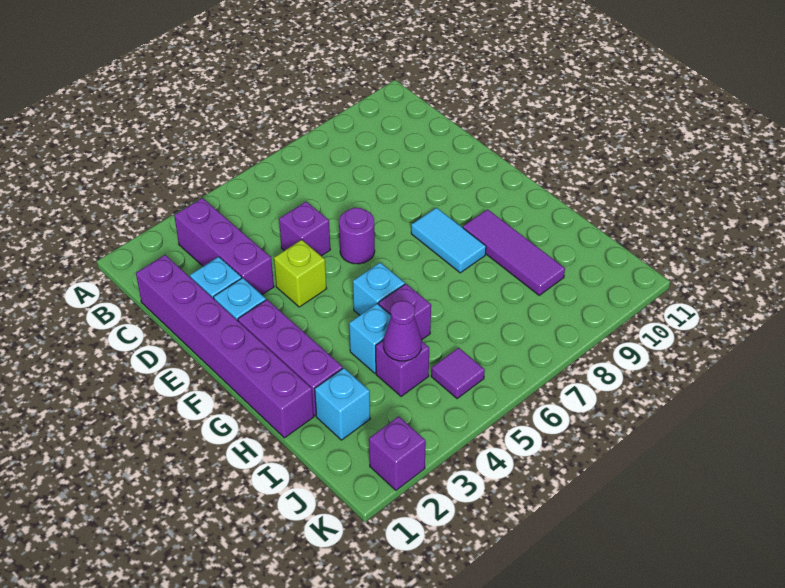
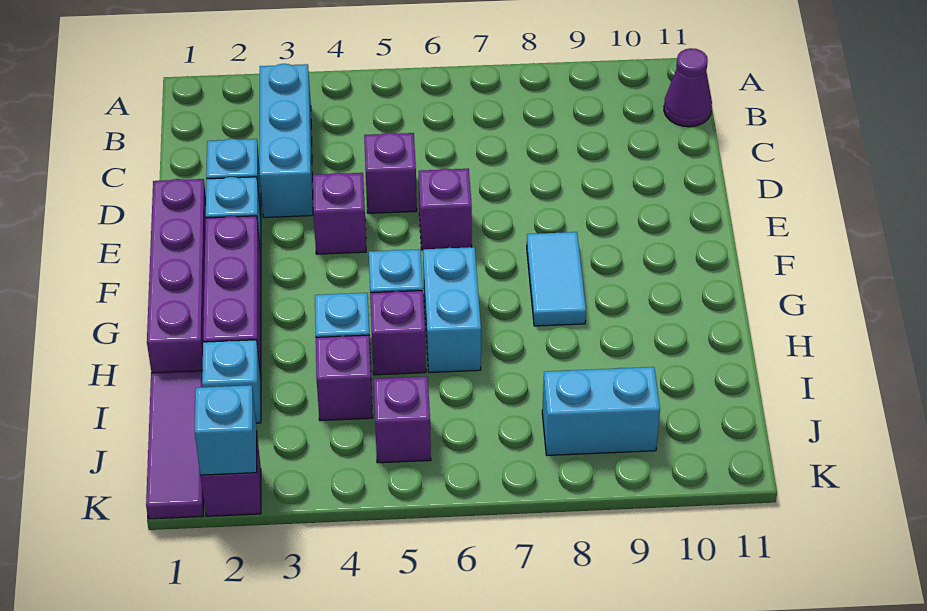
purple brick B3:D3 level 1 -> cyan brick B3:D3 level 1
purple brick C1:H1 level 1 -> purple brick E1:H1 level 1
lime brick E4 level 1 -> purple brick E4 level 1
purple round brick E6 level 1 -> purple brick E6 level 1
none -> cyan brick G6:H6 level 1
purple tile G9:I9 level 1 -> purple tile I1:K1 level 1
purple cone I4 level 2 -> purple cone B11 level 1
purple tile J5 level 1 -> purple brick J5 level 1
none -> cyan brick J8:J9 level 1
none -> cyan brick K2 level 2

